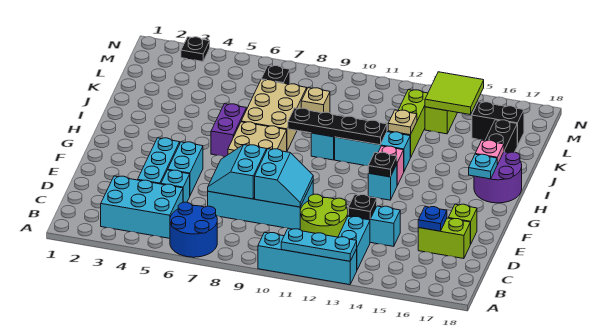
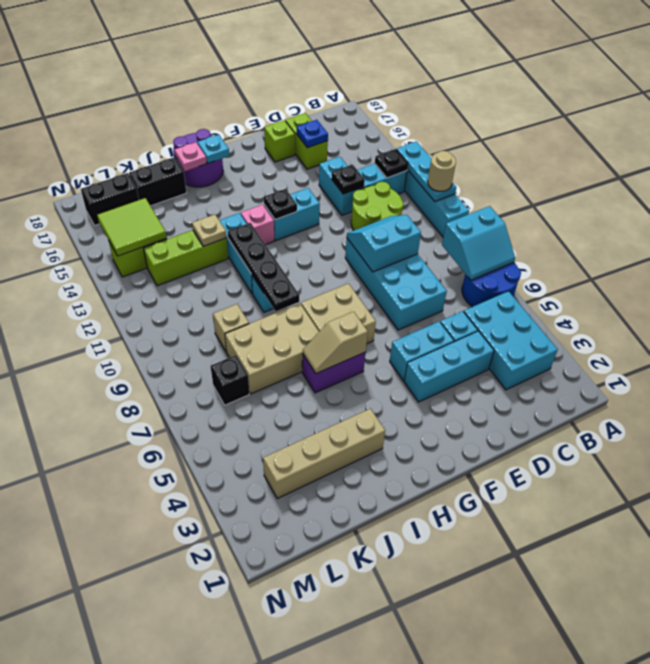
none -> tan round brick A11 level 3
cyan slope D7:E8 level 2 top 8 -> cyan slope A7:B8 level 2 top 8
cyan brick G13 level 1 -> cyan brick F13:G13 level 1
none -> tan slope H6:I6 level 2 top H
none -> tan brick I3:L3 level 1
black brick L16:L17 level 1 -> black brick L17:M17 level 1
black plate N3 level 1 -> black plate B13 level 2

